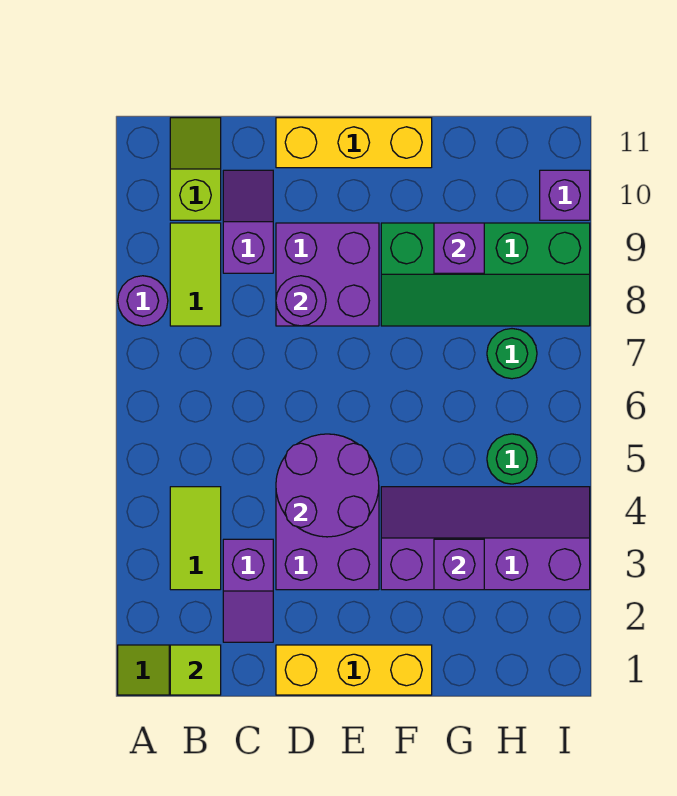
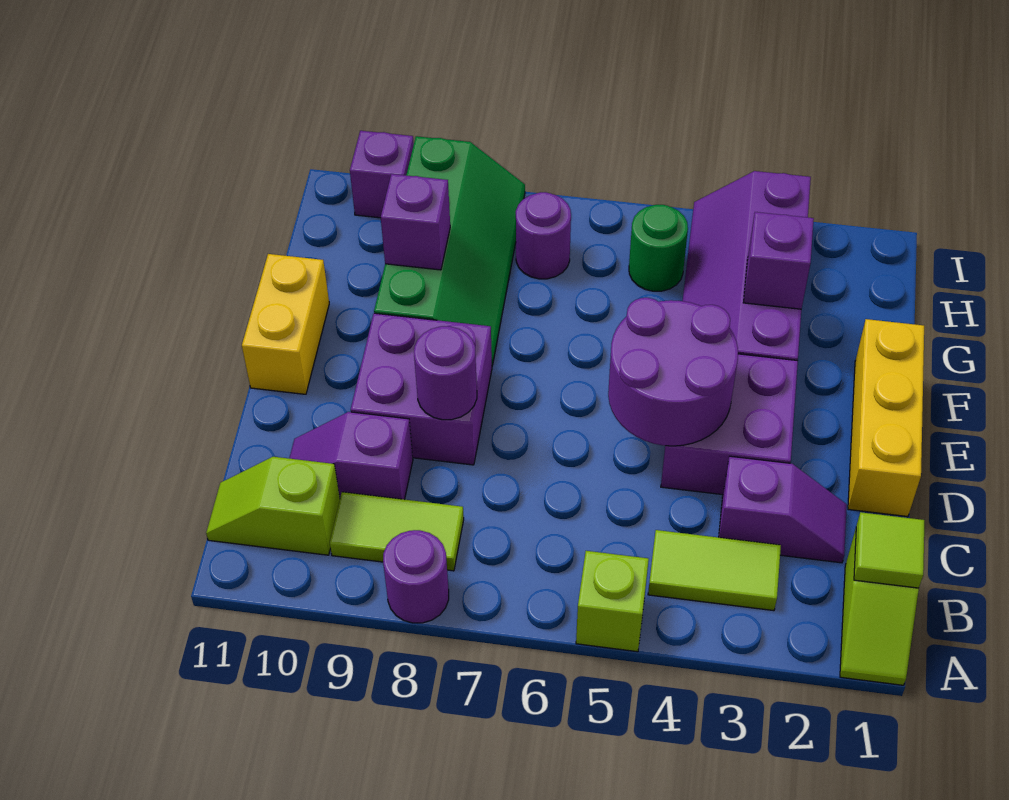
none -> lime brick A5 level 1
yellow brick D11:F11 level 1 -> yellow brick E11:F11 level 1
green round brick H7 level 1 -> purple round brick H7 level 1

